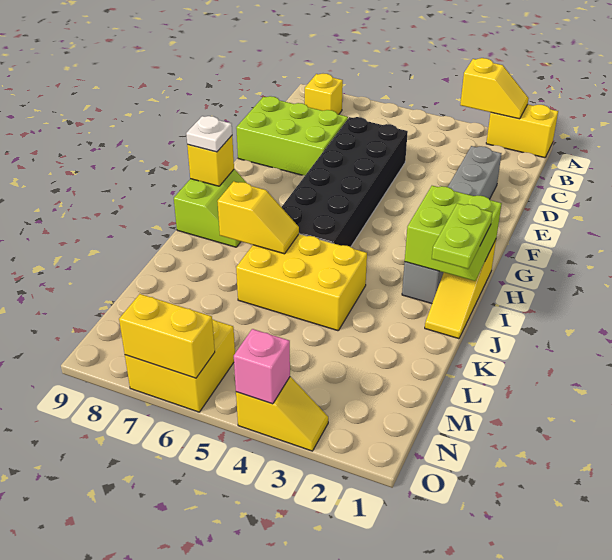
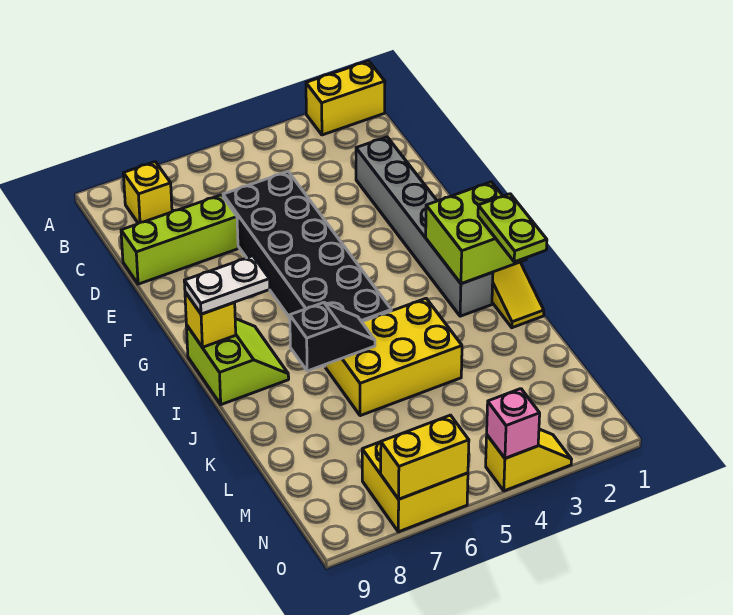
yellow slope A2:A3 level 2 top 3 -> none
lime brick D7:E9 level 1 -> lime brick D7:D9 level 1
white plate H9 level 3 -> white plate H8:H9 level 3
yellow slope J6:J7 level 2 top 7 -> black slope J6:J7 level 2 top 7

